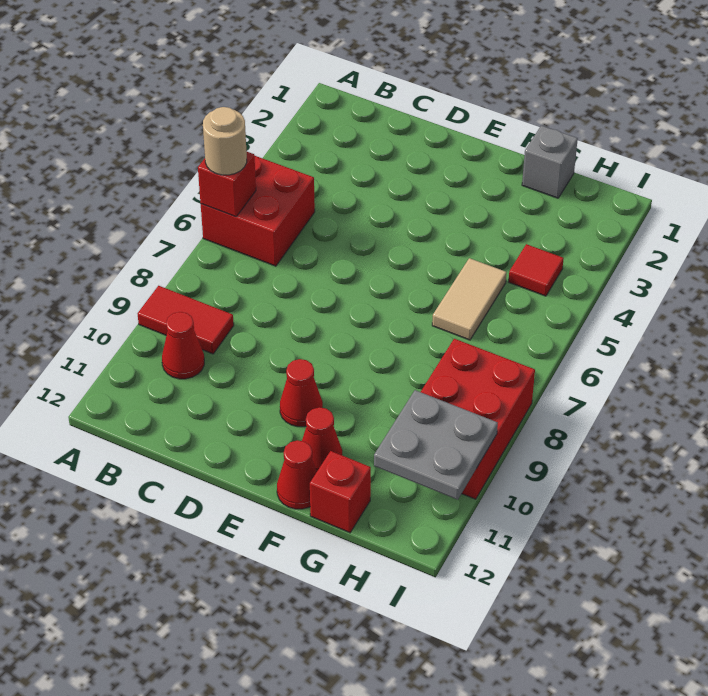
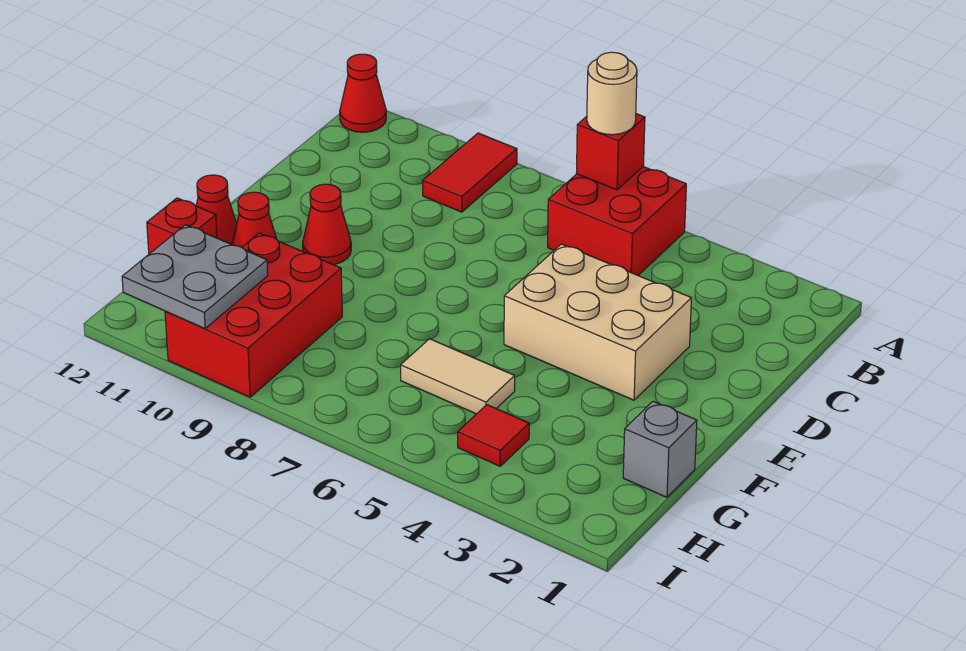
red cone B10 level 1 -> red cone A12 level 1
none -> tan brick D3:E5 level 1
red brick H8:I10 level 1 -> red brick G9:I10 level 1

